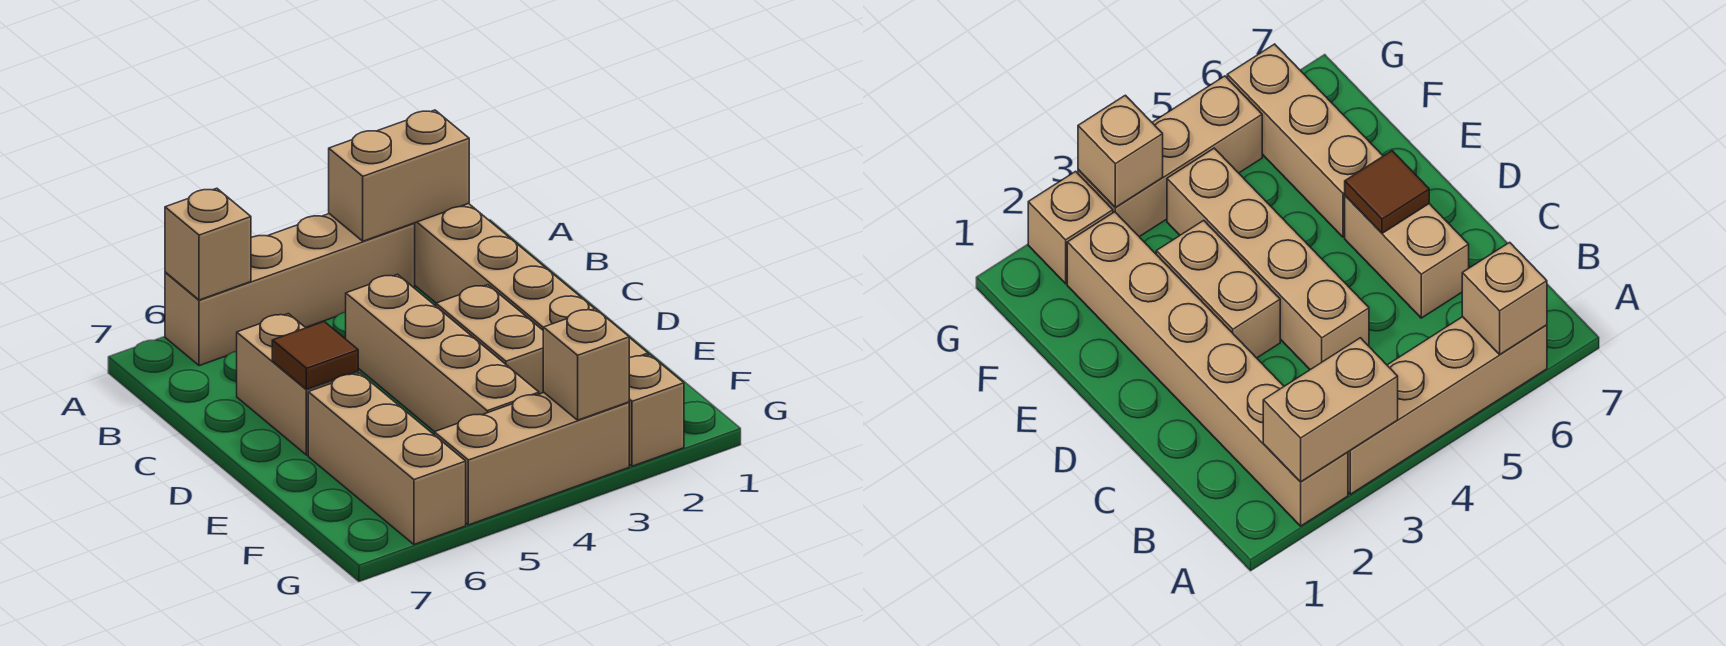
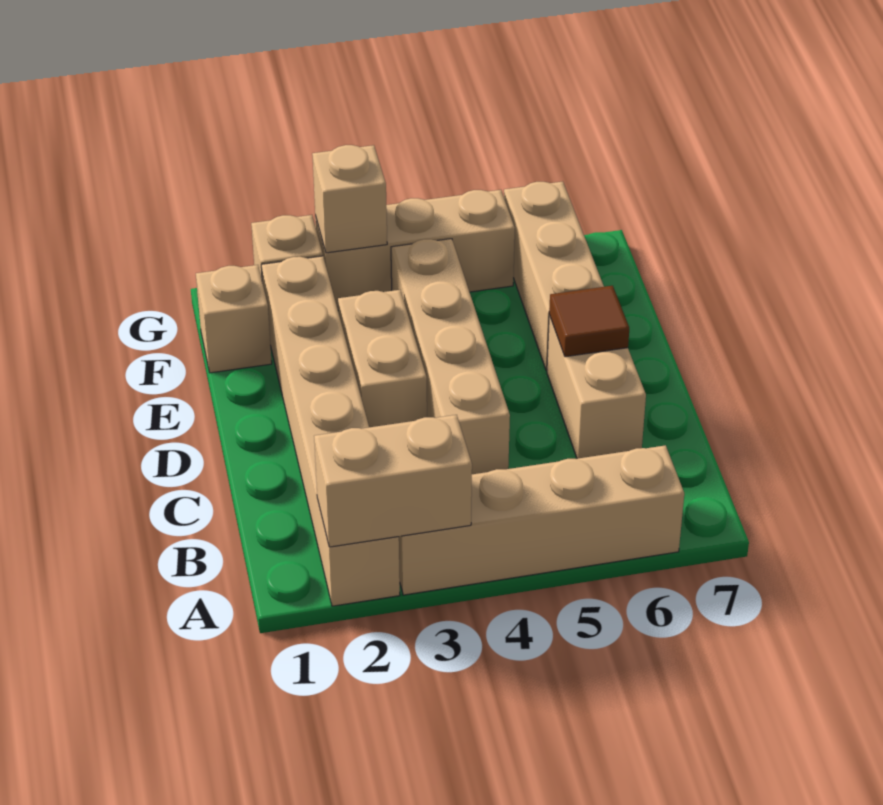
tan brick A6 level 2 -> tan brick F1 level 1

